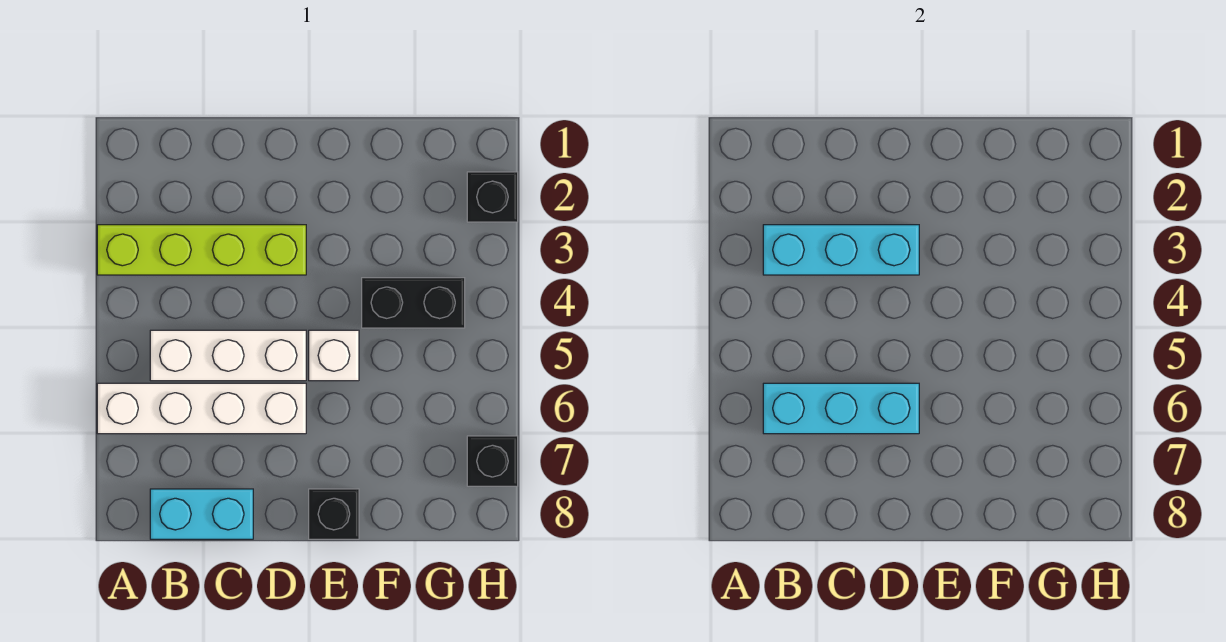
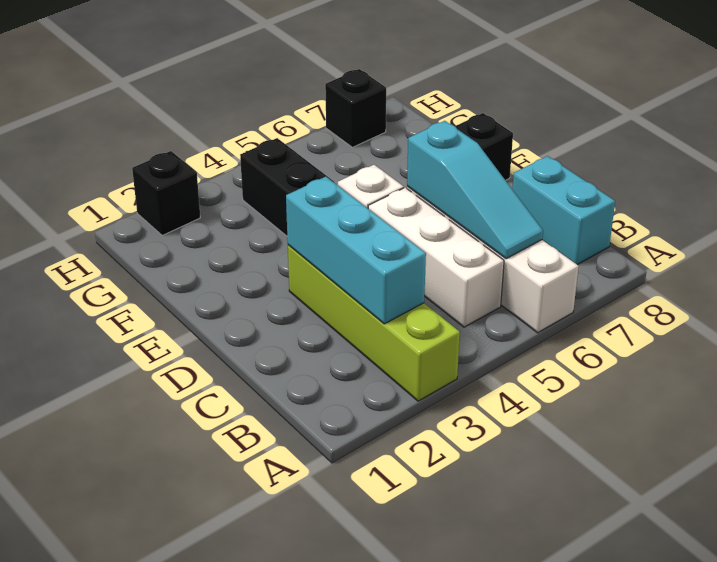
cyan brick B6:D6 level 2 -> cyan slope B6:D6 level 2 top D

